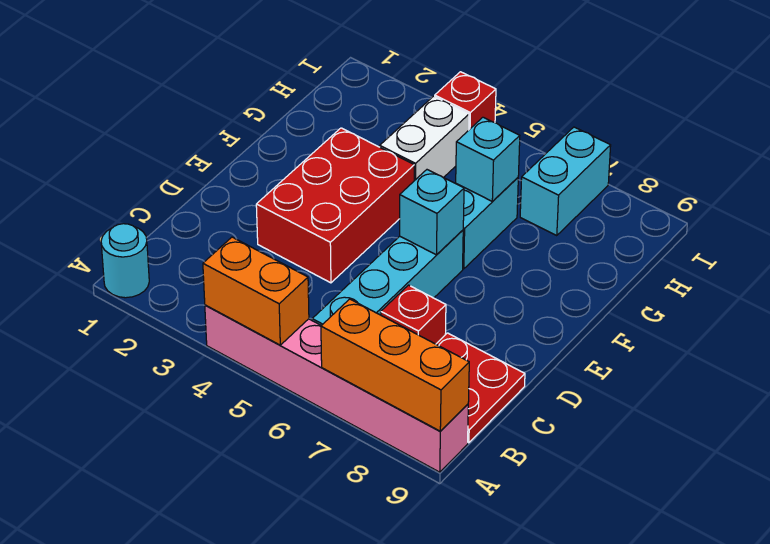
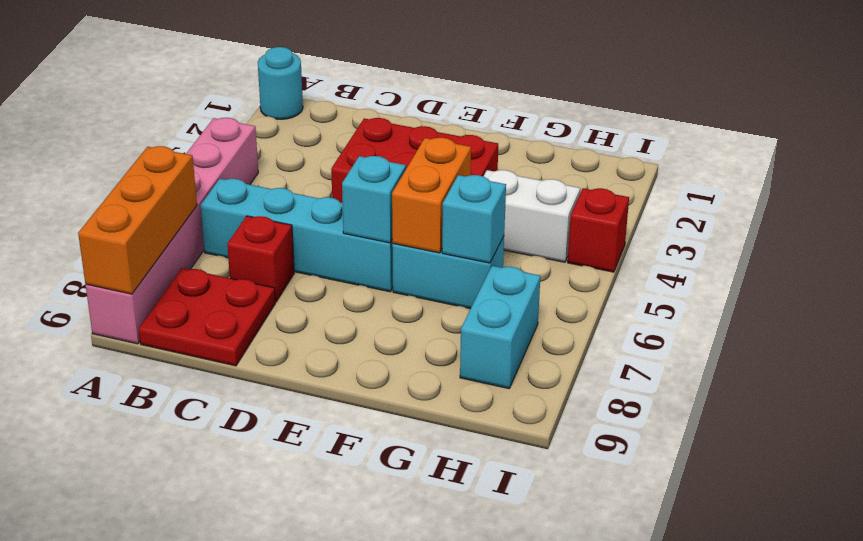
orange brick A4:A5 level 2 -> orange brick F5:F6 level 2
cyan brick H7:I7 level 1 -> cyan brick H7:H8 level 1

